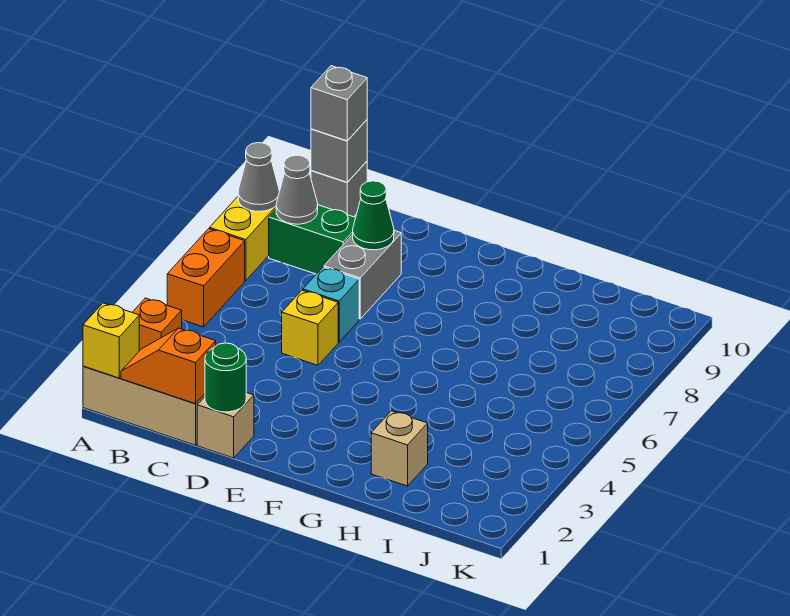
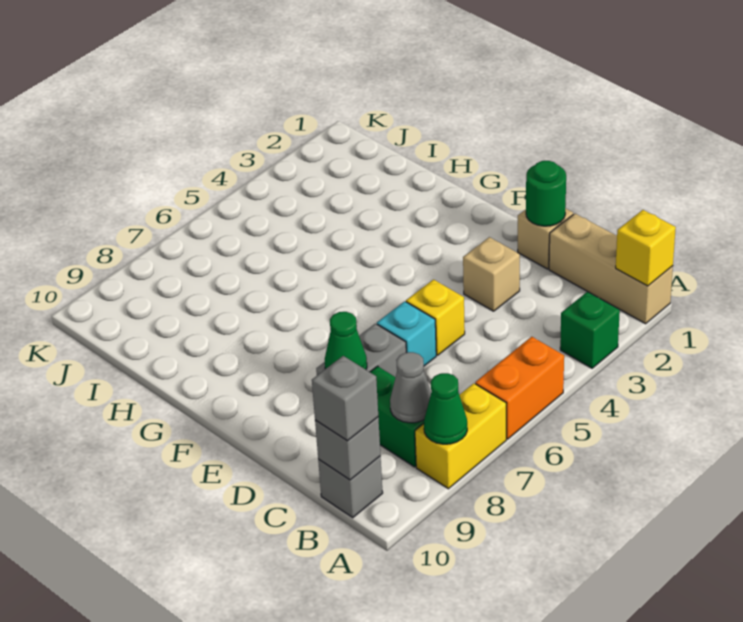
orange brick A3 level 1 -> green brick A3 level 1
grey cone A8 level 2 -> green cone A8 level 2
orange slope B1:C1 level 2 top C -> none
tan brick H2 level 1 -> tan brick D3 level 1

